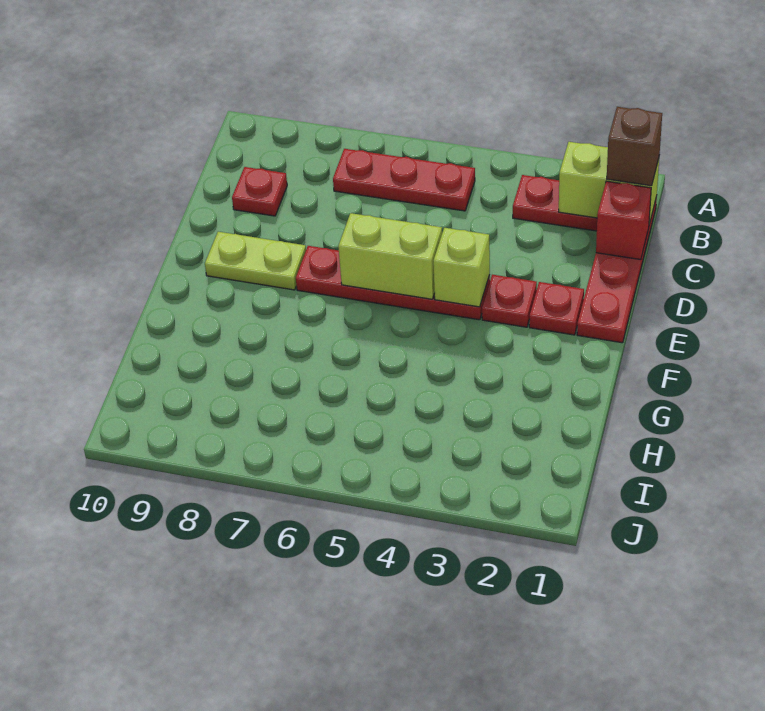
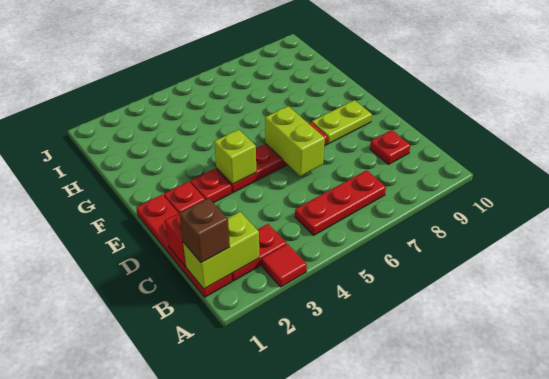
none -> red tile A3 level 1
lime brick E5:E6 level 2 -> lime brick D6:E6 level 2

